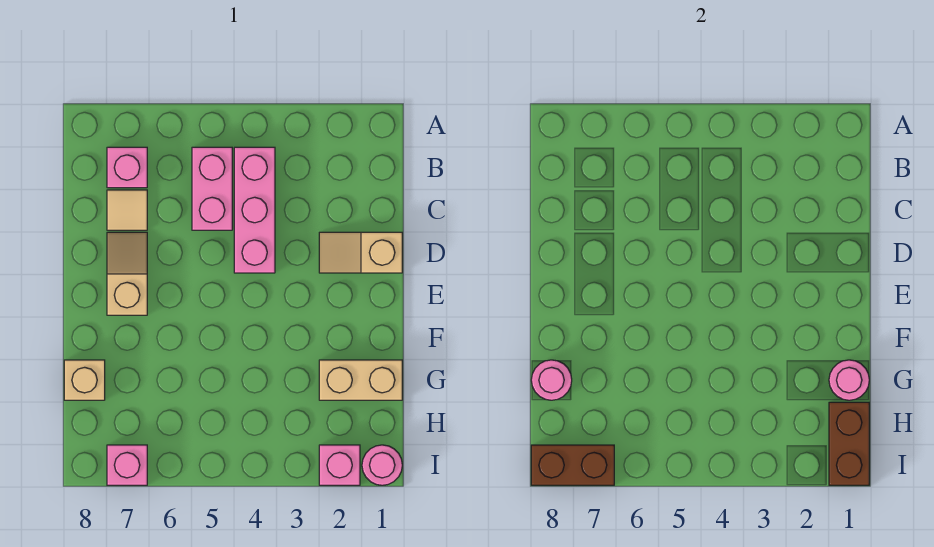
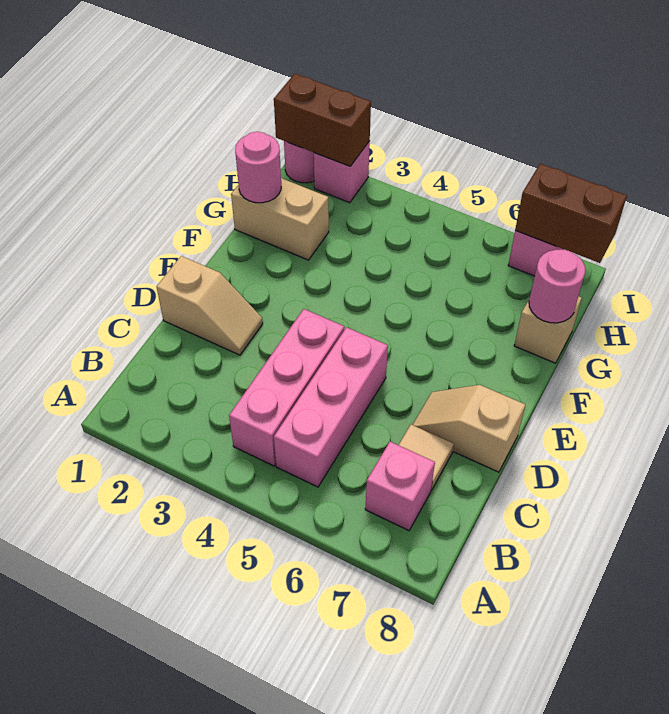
pink brick B5:C5 level 1 -> pink brick B5:D5 level 1
tan slope D7:E7 level 1 top E -> tan slope D7:D8 level 1 top 8
brown brick H1:I1 level 2 -> brown brick I1:I2 level 2

